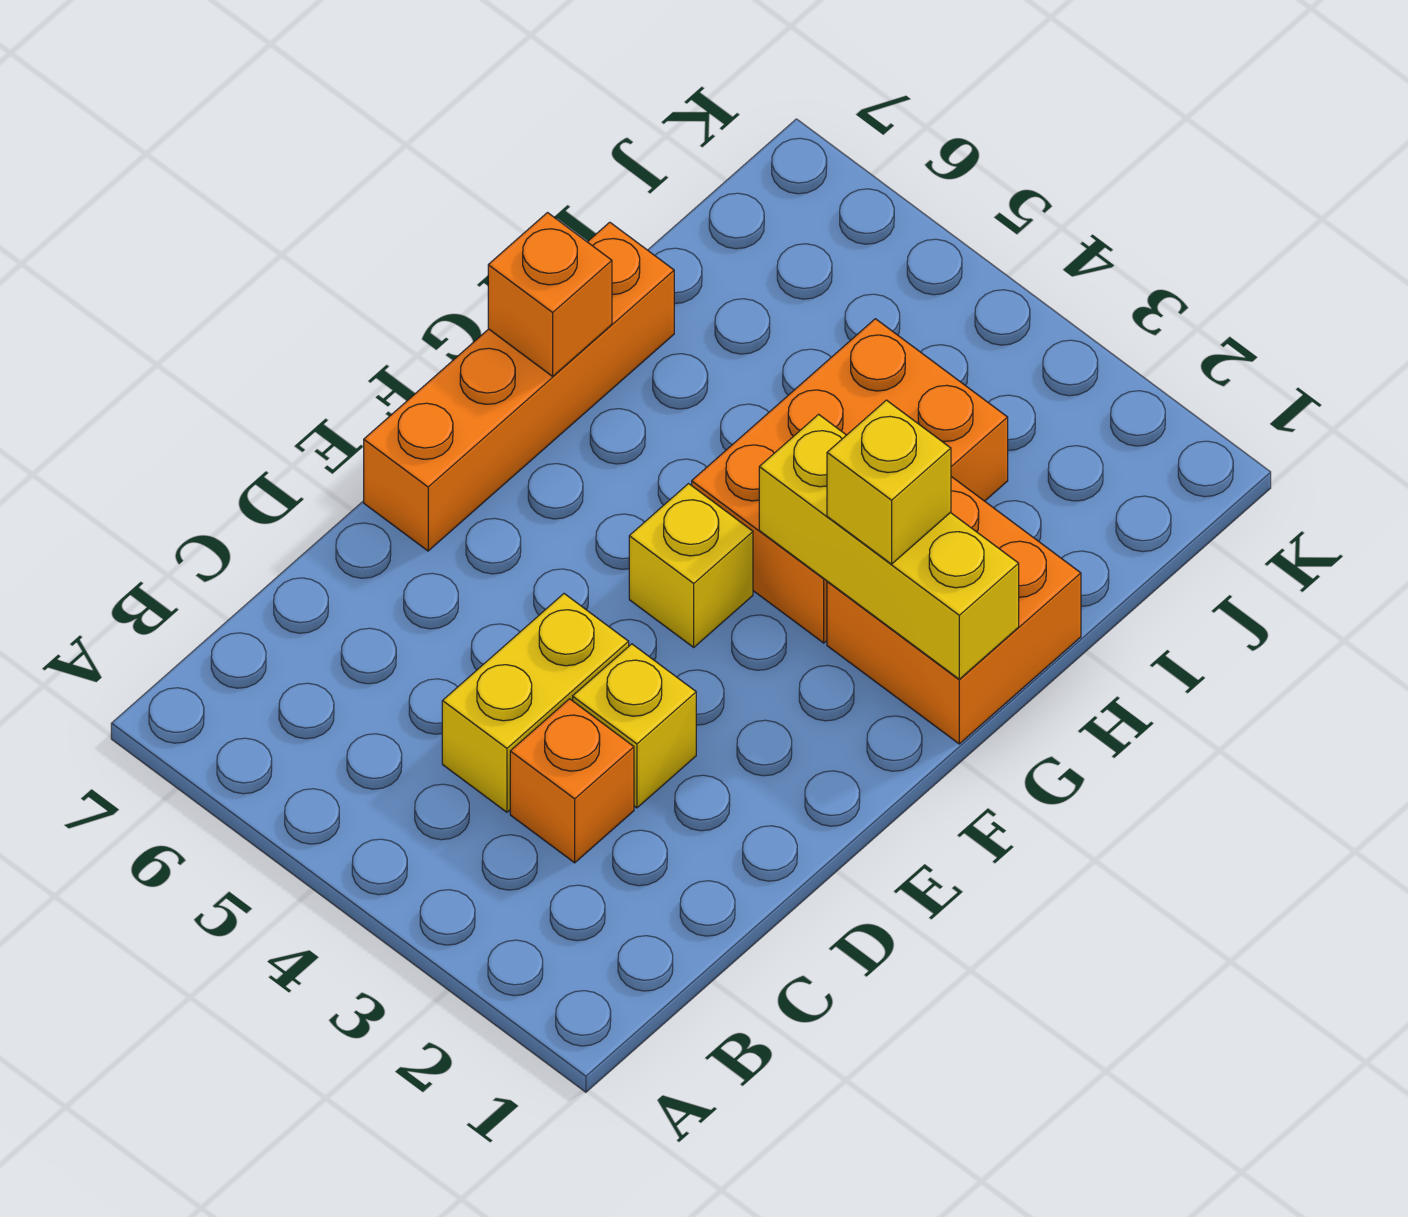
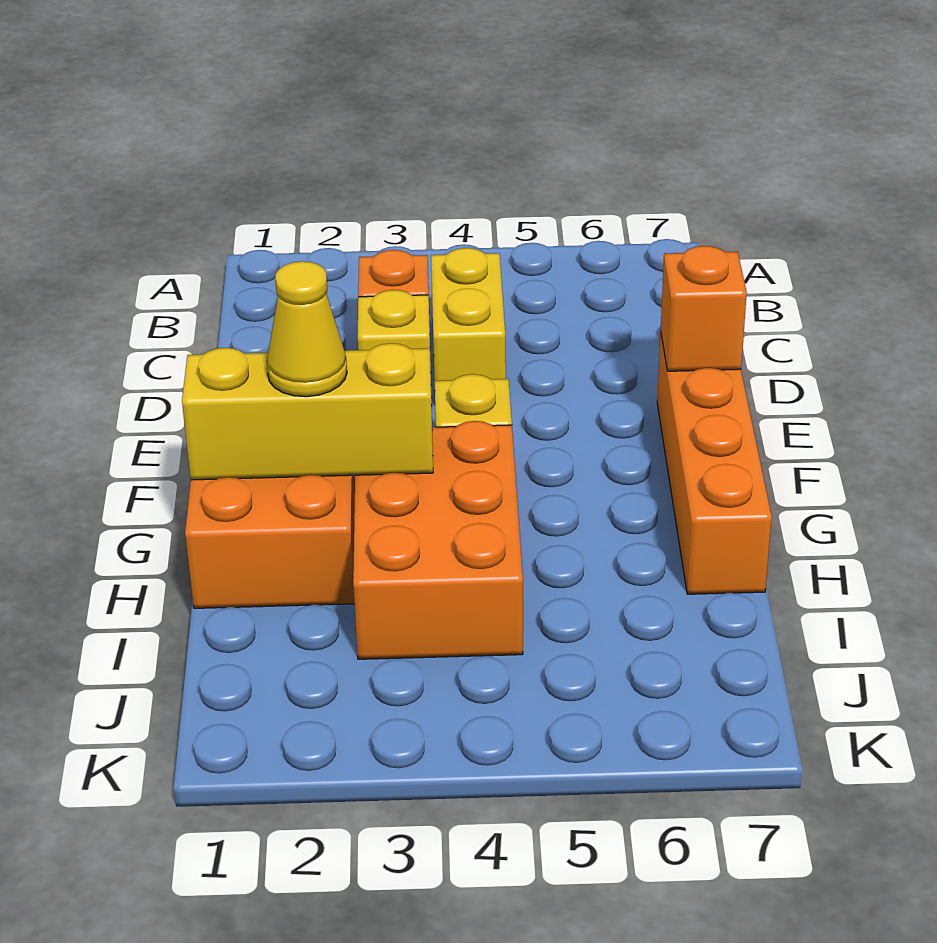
yellow brick G2 level 3 -> yellow cone G2 level 3
orange brick G7 level 2 -> orange brick E7 level 2

